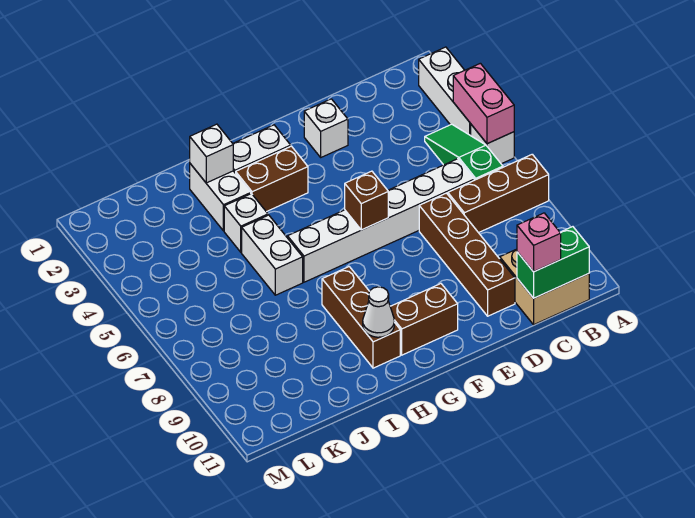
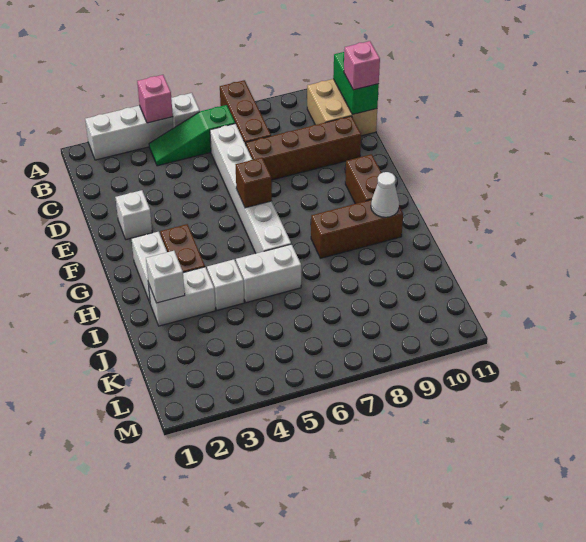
pink brick A4:A5 level 2 -> pink brick A4 level 2

